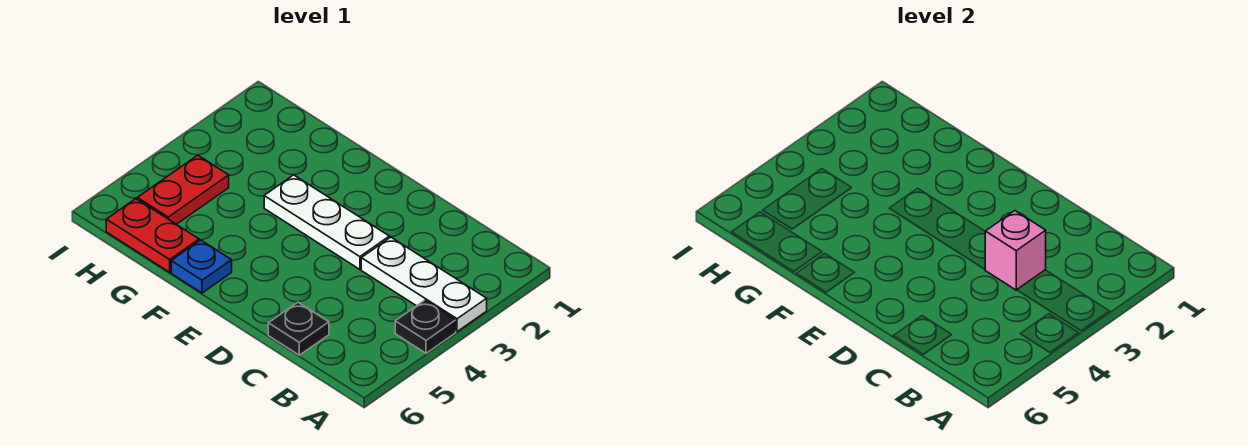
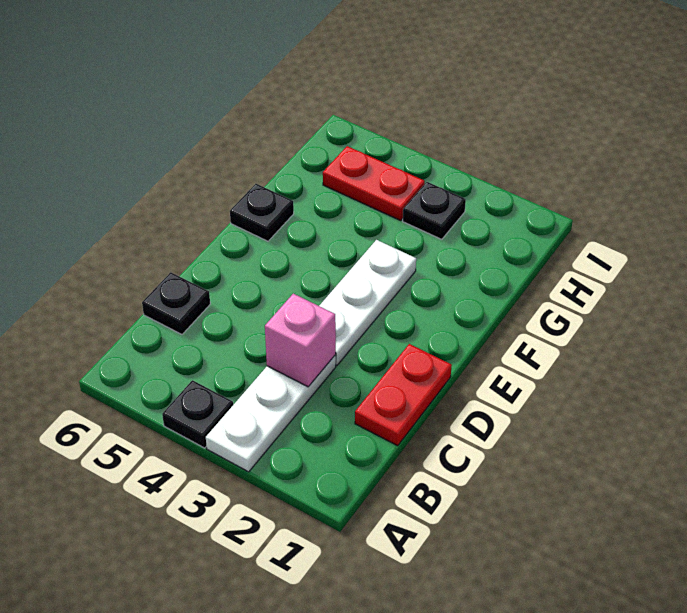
blue plate F6 level 1 -> black plate F6 level 1
red plate G6:H6 level 1 -> red plate C1:D1 level 1
none -> black plate H3 level 1

